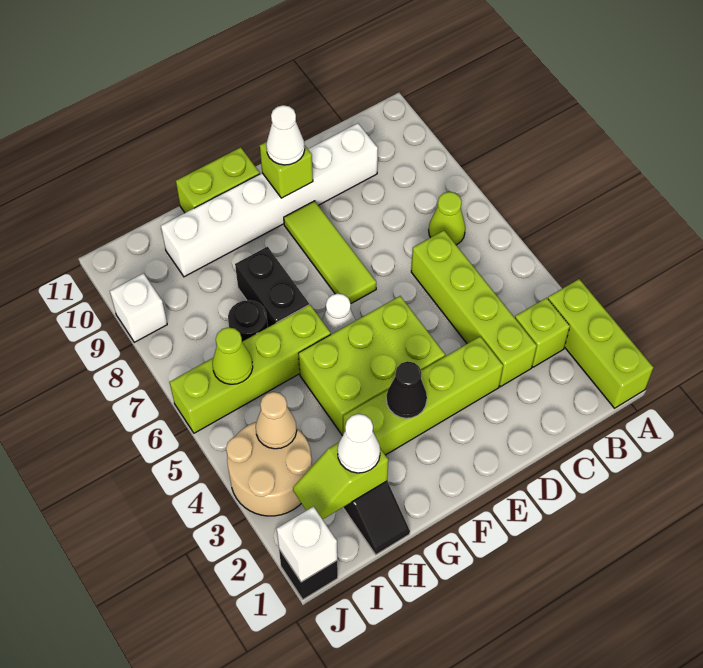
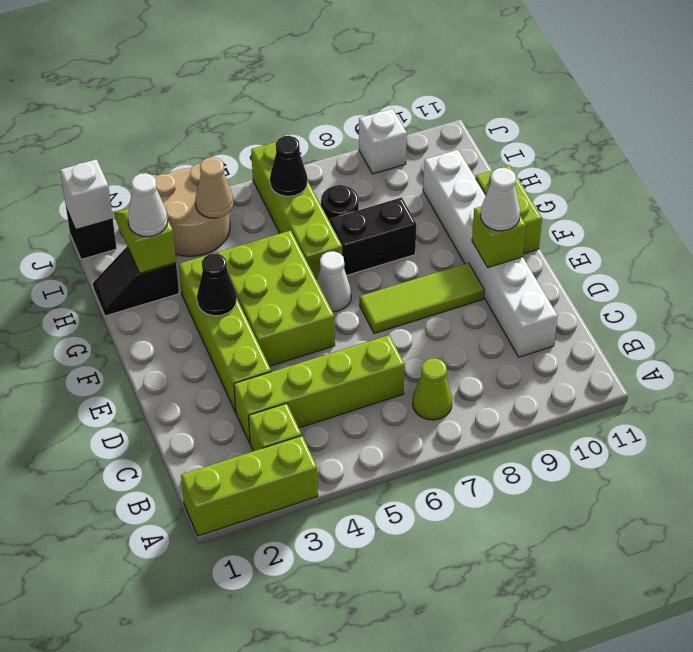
lime cone I6 level 2 -> black cone I6 level 2

